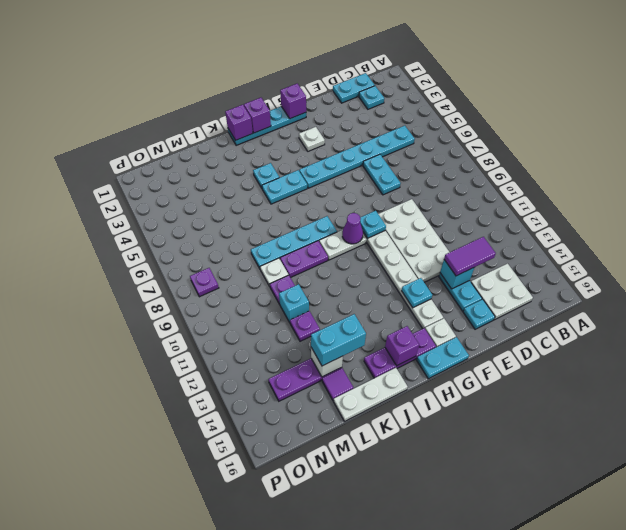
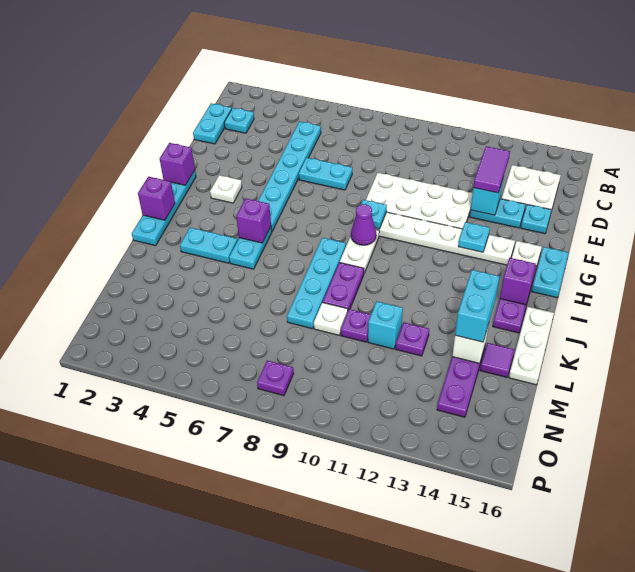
purple brick J1 level 2 -> purple brick I5 level 2
cyan plate J4 level 1 -> cyan plate J3:J4 level 1

